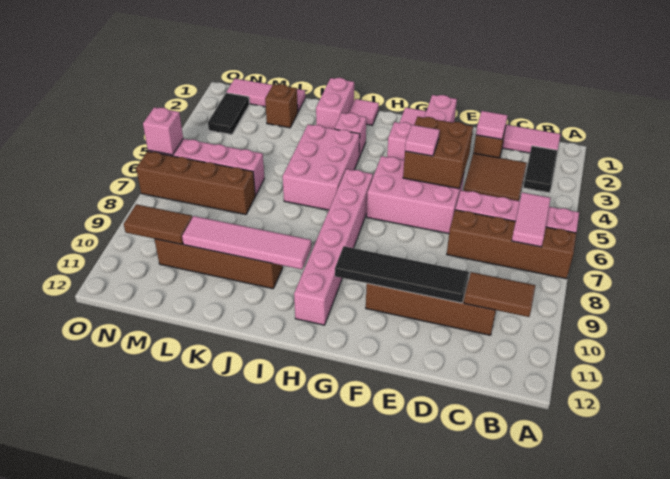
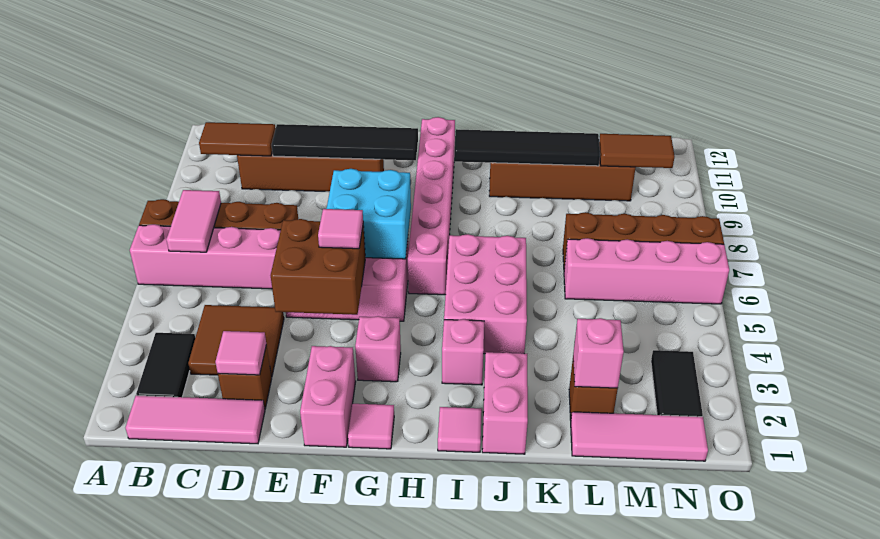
none -> cyan brick F6:G7 level 2
pink tile I10:L10 level 2 -> black tile I10:L10 level 2
pink brick O6 level 2 -> pink brick L2 level 2

